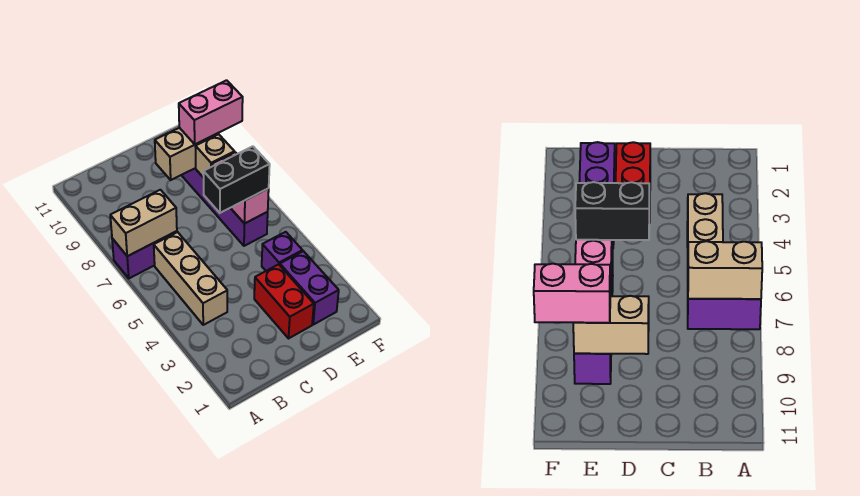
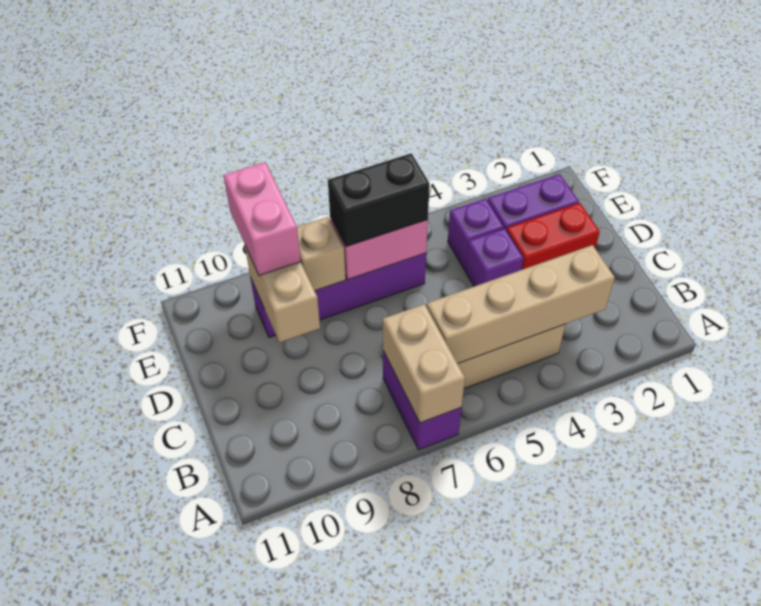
none -> tan brick B3:B6 level 2
none -> purple brick D4 level 1
black brick D6:E6 level 3 -> black brick E6:E7 level 3

